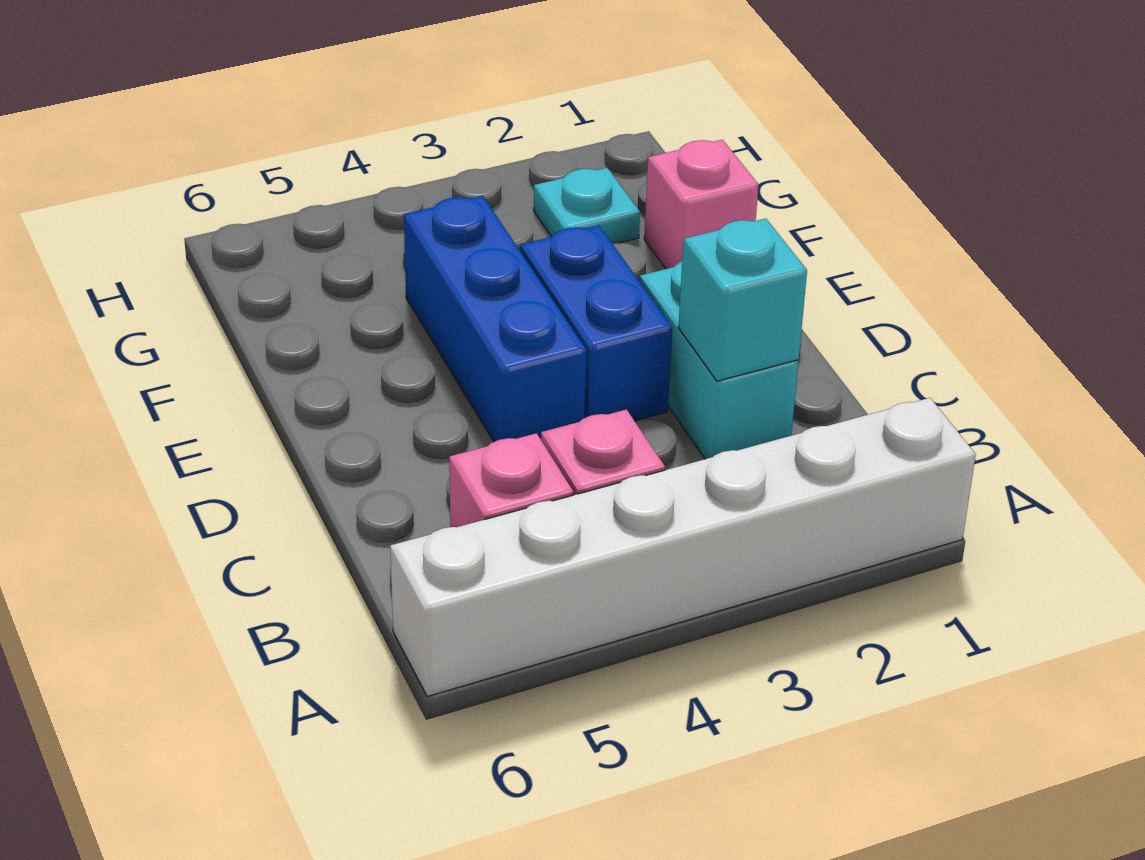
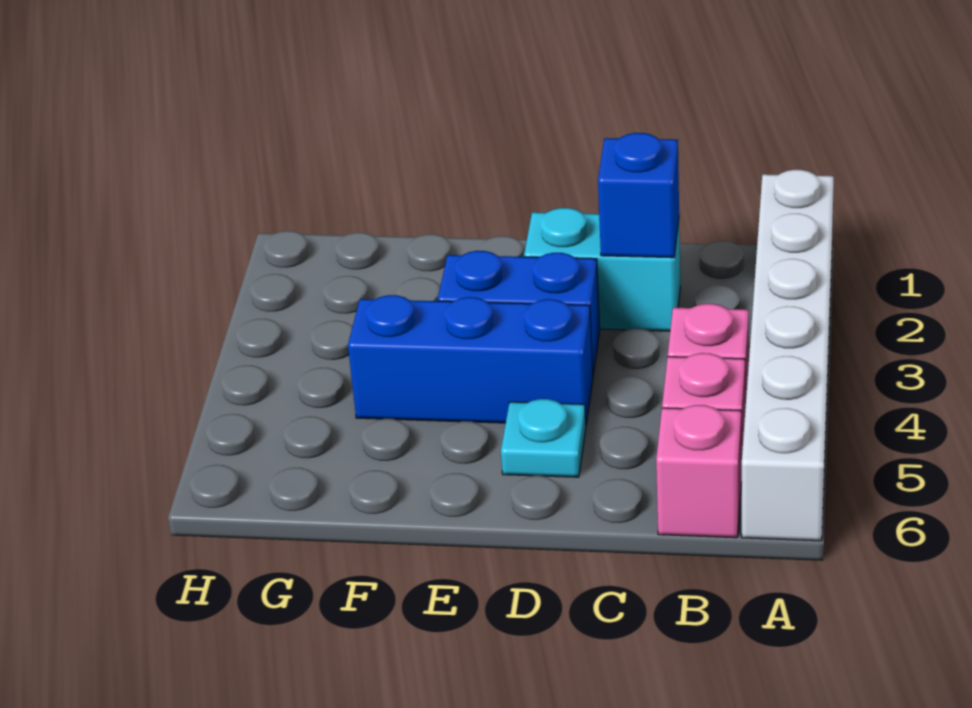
cyan brick C2 level 2 -> blue brick C2 level 2
pink brick F1 level 1 -> pink brick B6 level 1
cyan plate G2 level 1 -> cyan plate D5 level 1

